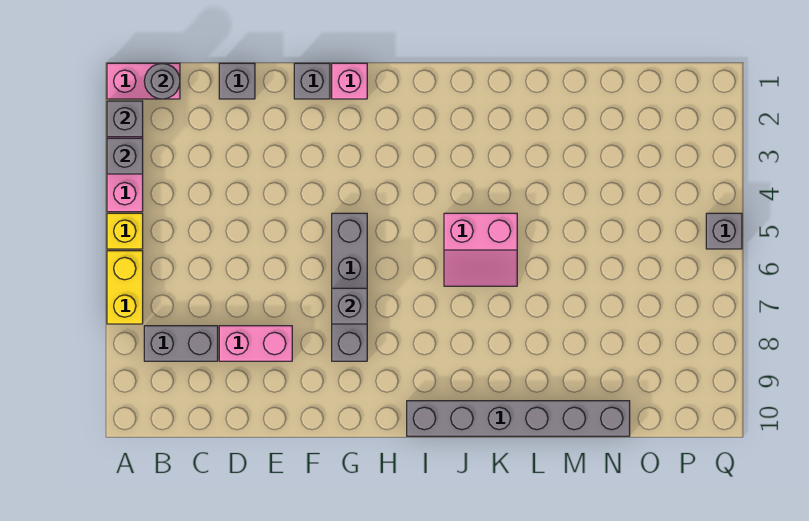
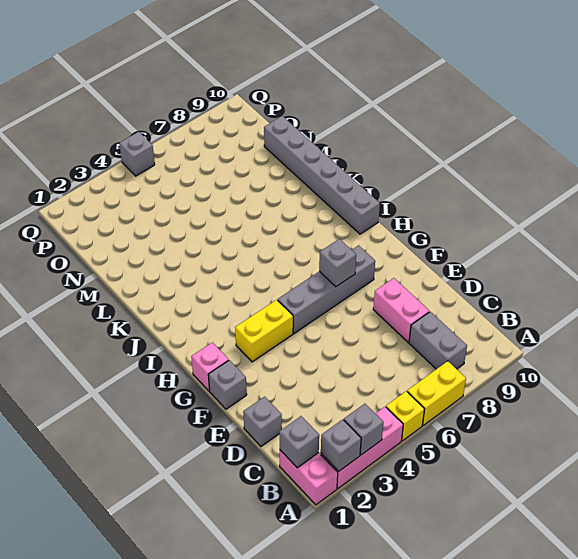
grey round brick B1 level 2 -> grey brick B1 level 2
none -> yellow brick G3:G4 level 1
pink slope J5:K6 level 1 top 5 -> none

